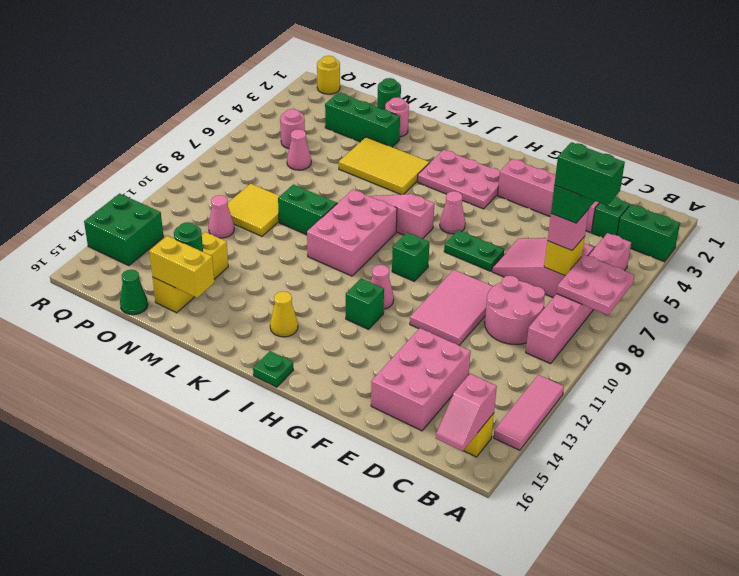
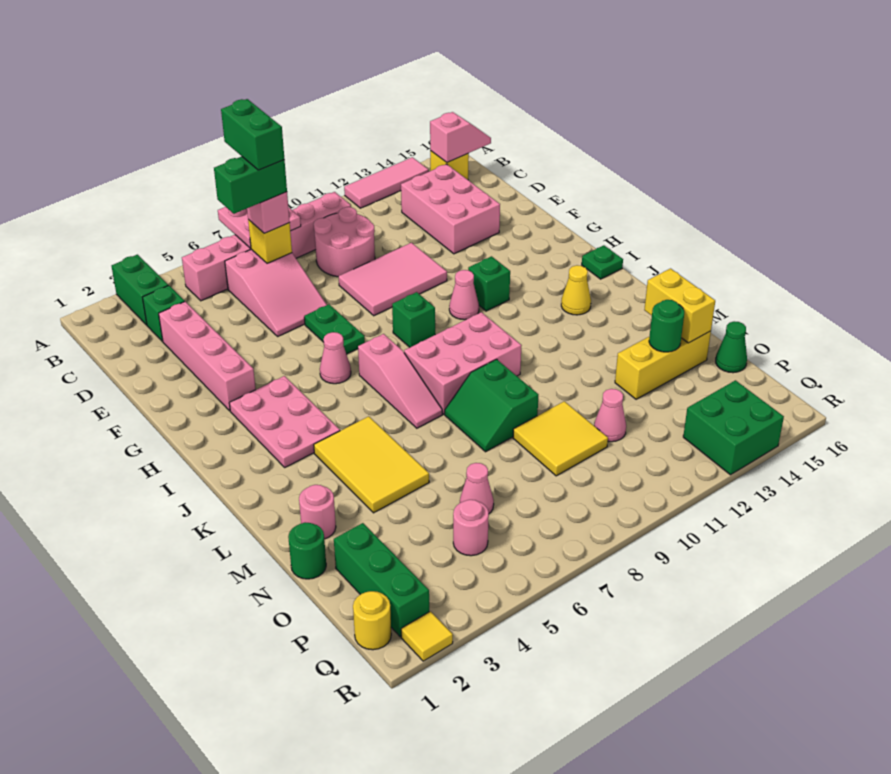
pink brick D13:E15 level 1 -> pink brick C13:E14 level 1
green brick M3:O3 level 1 -> green brick O2:Q2 level 1
none -> yellow tile R2 level 1

